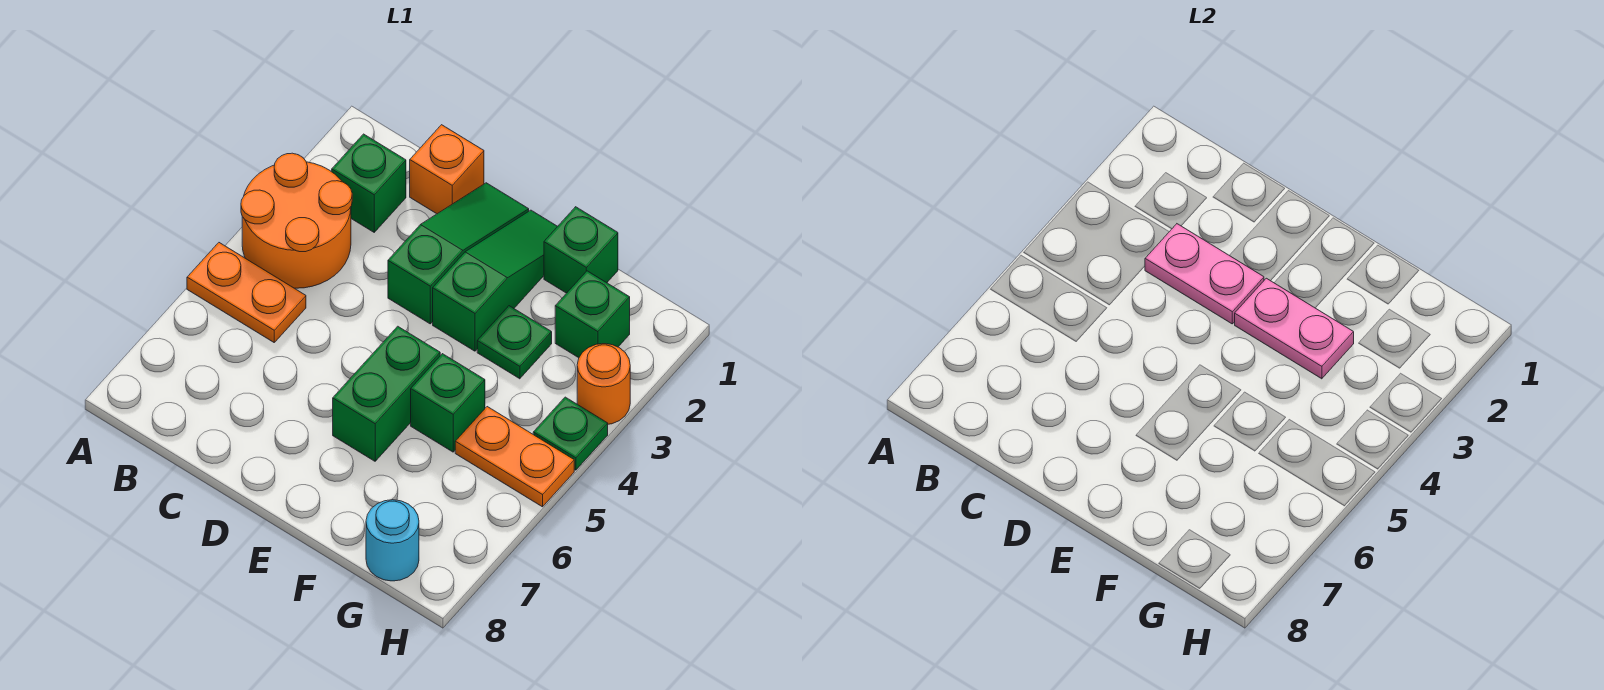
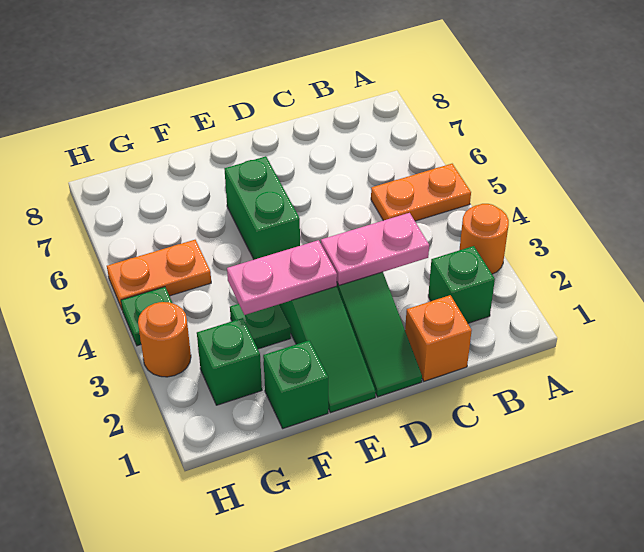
orange round brick A3:B4 level 1 -> orange round brick A3 level 1
green brick F5 level 1 -> none
cyan round brick G8 level 1 -> none

